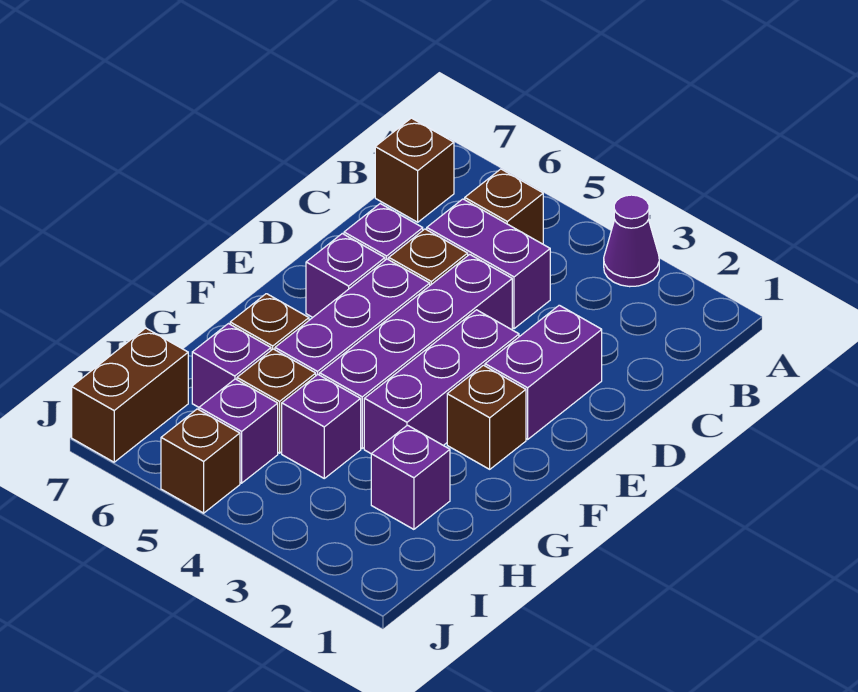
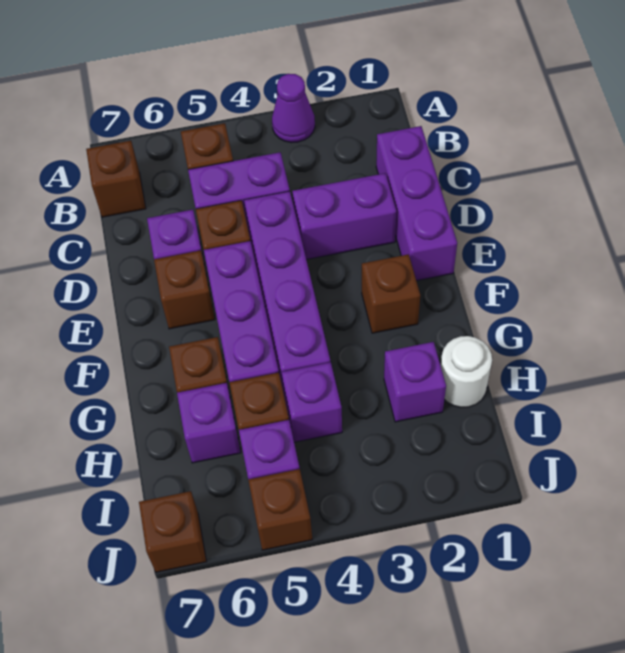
purple brick D2:E2 level 1 -> purple brick D2:D3 level 1
purple brick E3:G3 level 1 -> purple brick C1:E1 level 1
purple brick E6 level 1 -> brown brick E6 level 1
none -> white round brick H1 level 1
brown brick I7:J7 level 1 -> brown brick J7 level 1

